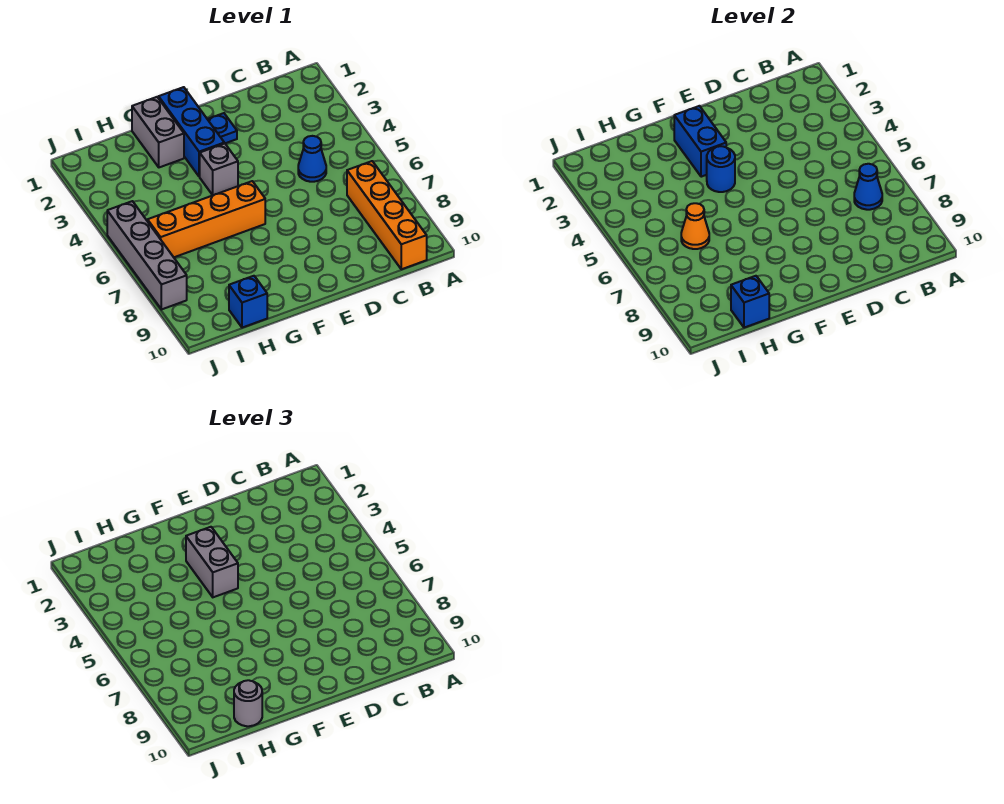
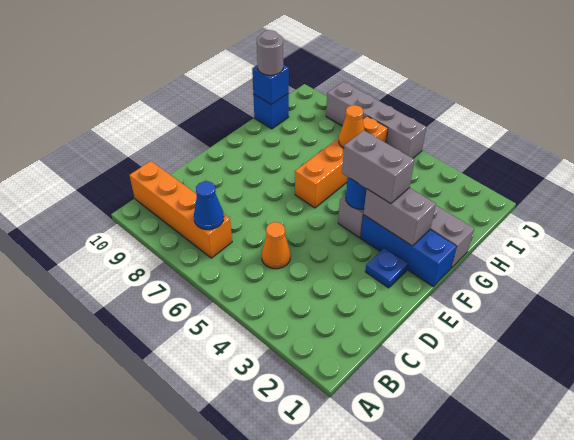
blue cone C5 level 1 -> orange cone C5 level 1
blue brick F2:F3 level 2 -> grey brick F2:F3 level 2

